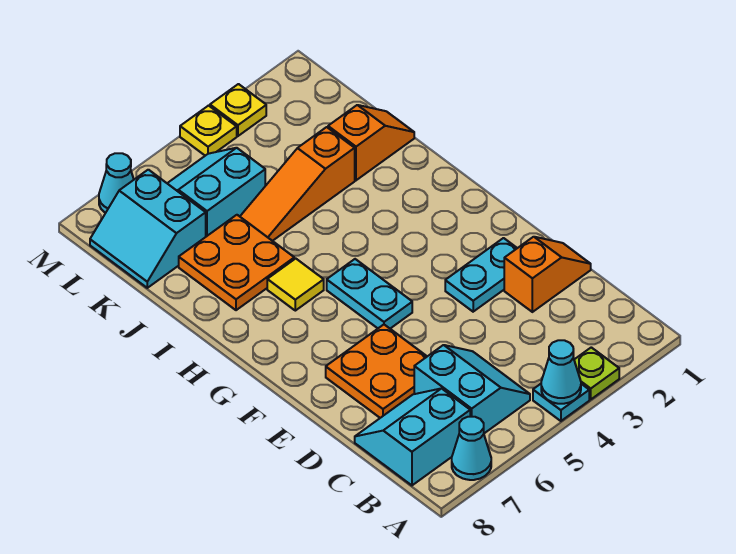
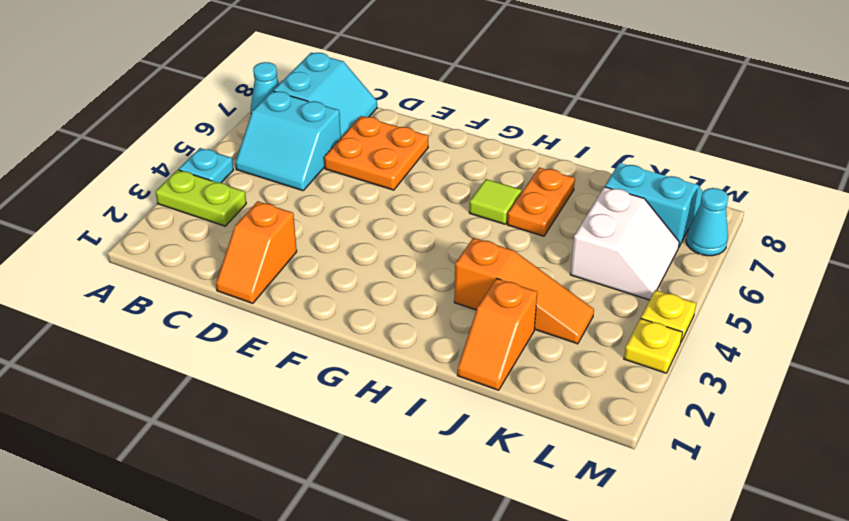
lime plate A3 level 1 -> lime plate A3:B3 level 1
cyan cone A4 level 2 -> none
cyan plate E2:E3 level 1 -> none
cyan plate F5:G5 level 1 -> none
yellow tile H6 level 1 -> lime tile H6 level 1
orange plate I6:J7 level 1 -> orange plate I6:I7 level 1
orange slope J3:J5 level 1 top 3 -> orange slope I3:K3 level 1 top I
cyan slope K5:L6 level 1 top K -> white slope K5:L6 level 1 top K

